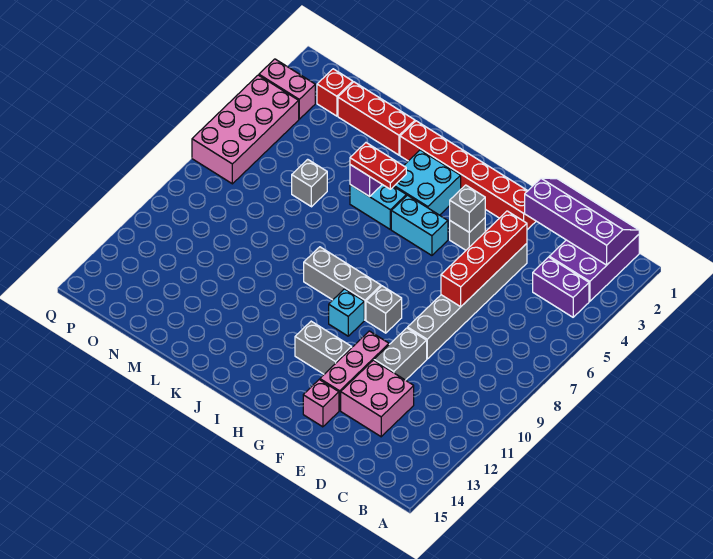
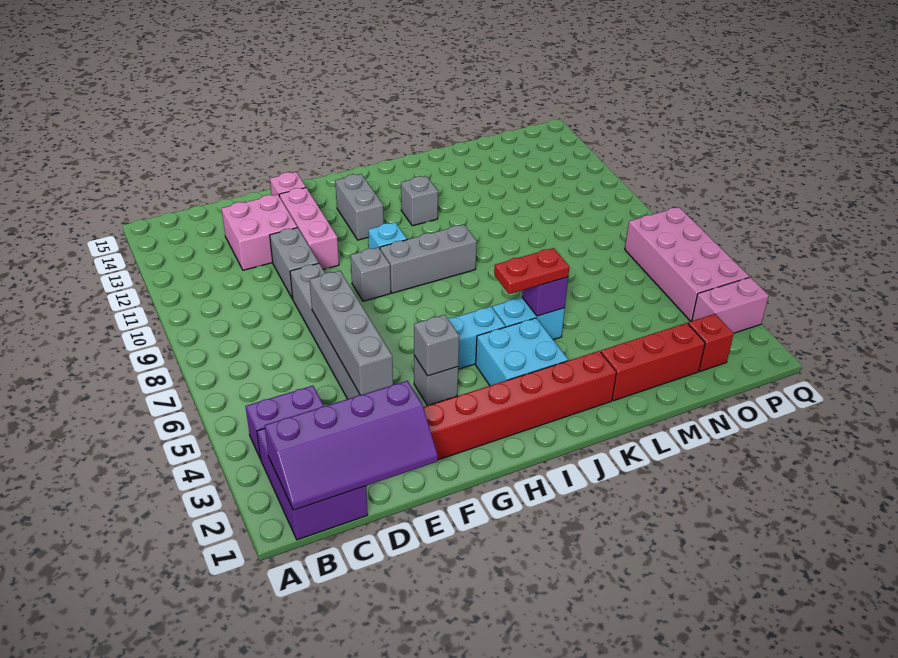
red brick E4:E7 level 2 -> grey brick E4:E7 level 2
grey brick G12:H12 level 1 -> grey brick H12:H13 level 1
grey brick M6 level 1 -> grey brick J12 level 1

